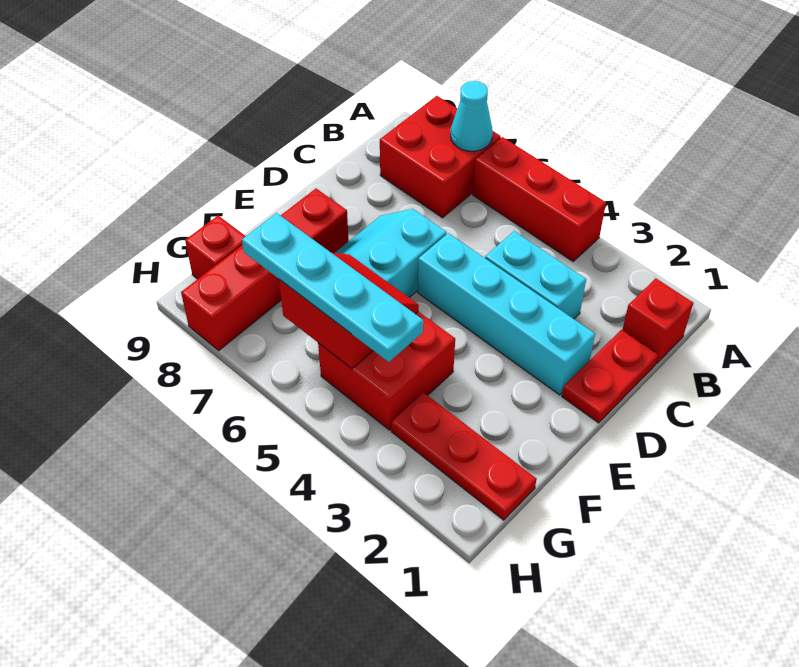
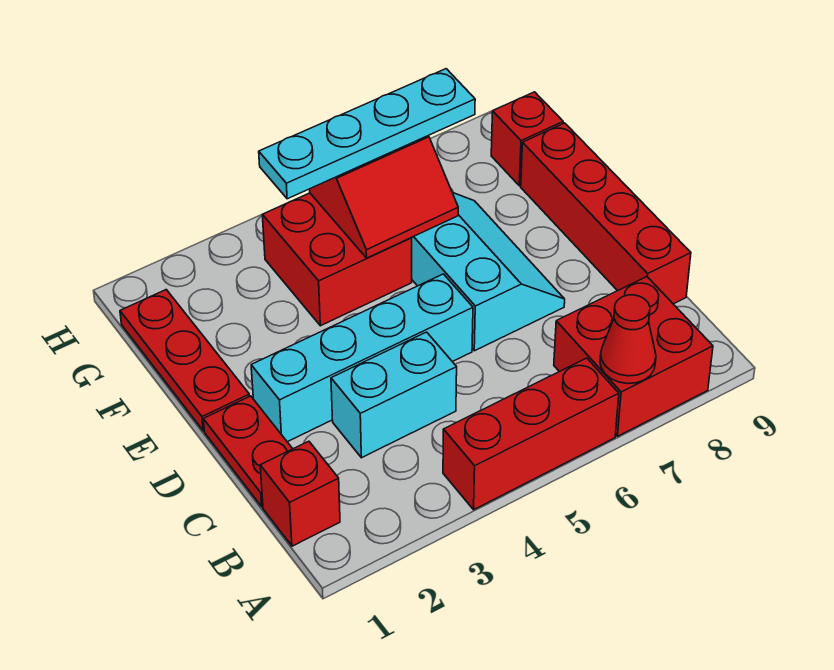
cyan cone A7 level 2 -> red cone A7 level 2
red brick E8:H8 level 1 -> red brick C9:F9 level 1
red plate G1:G3 level 1 -> red plate E1:G1 level 1

